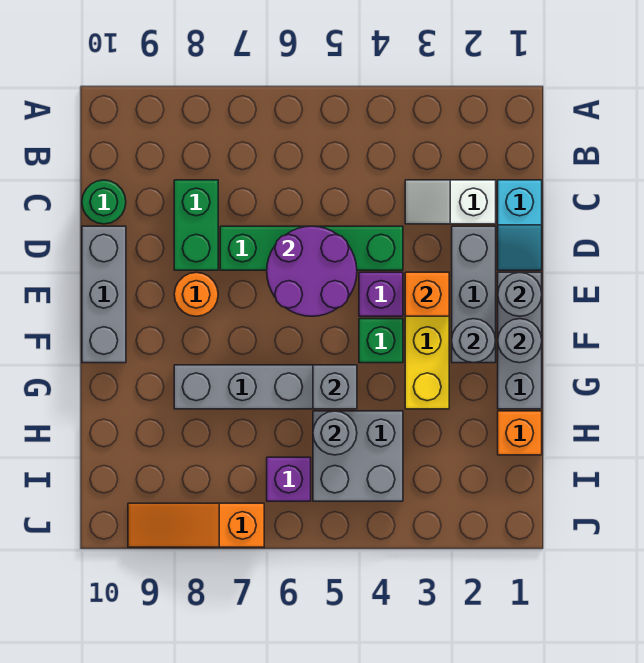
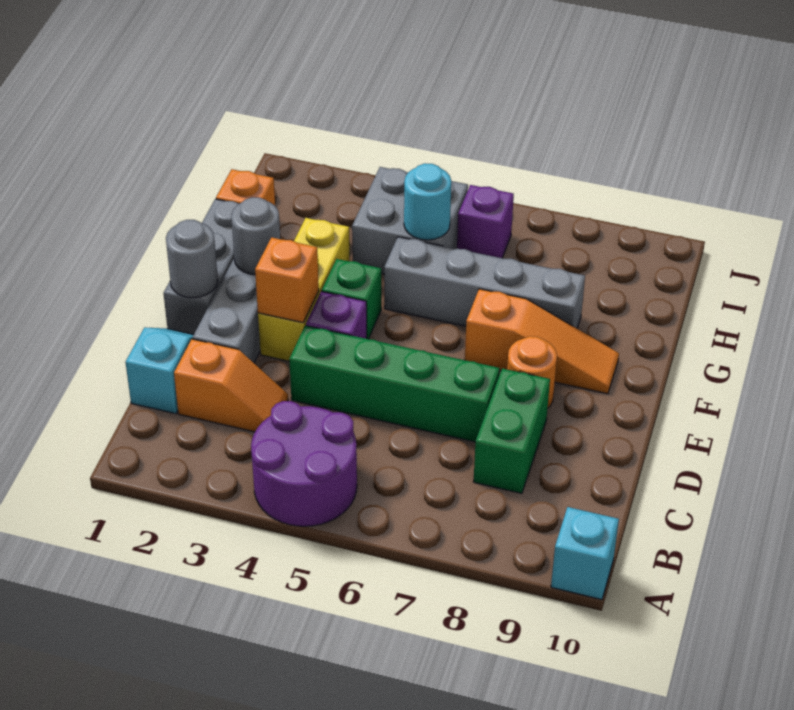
none -> cyan brick A10 level 1
white slope C2:C3 level 1 top 2 -> orange slope C2:C3 level 1 top 2
green round brick C10 level 1 -> none
purple round brick D5:E6 level 2 -> purple round brick A4:B5 level 1
grey brick D10:F10 level 1 -> none
grey round brick F1 level 2 -> none
grey brick G5 level 2 -> none
grey round brick H5 level 2 -> cyan round brick H5 level 2
orange slope J7:J9 level 1 top 7 -> orange slope F7:F9 level 1 top 7

